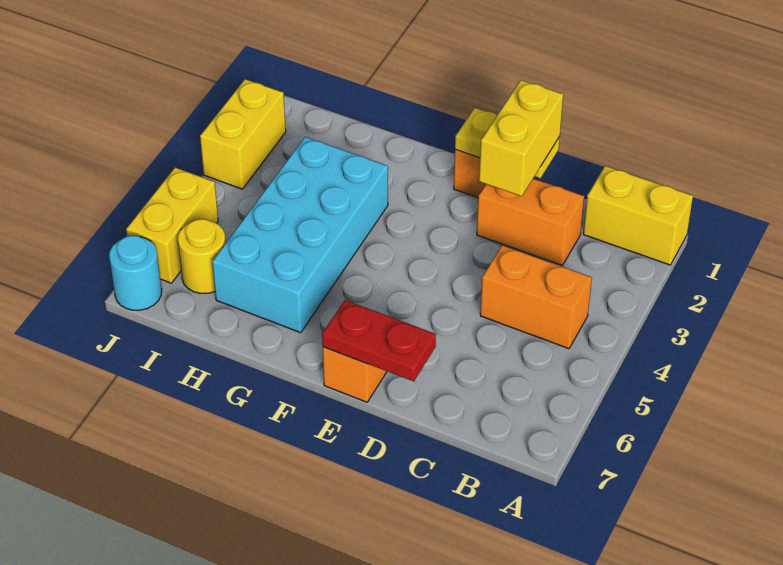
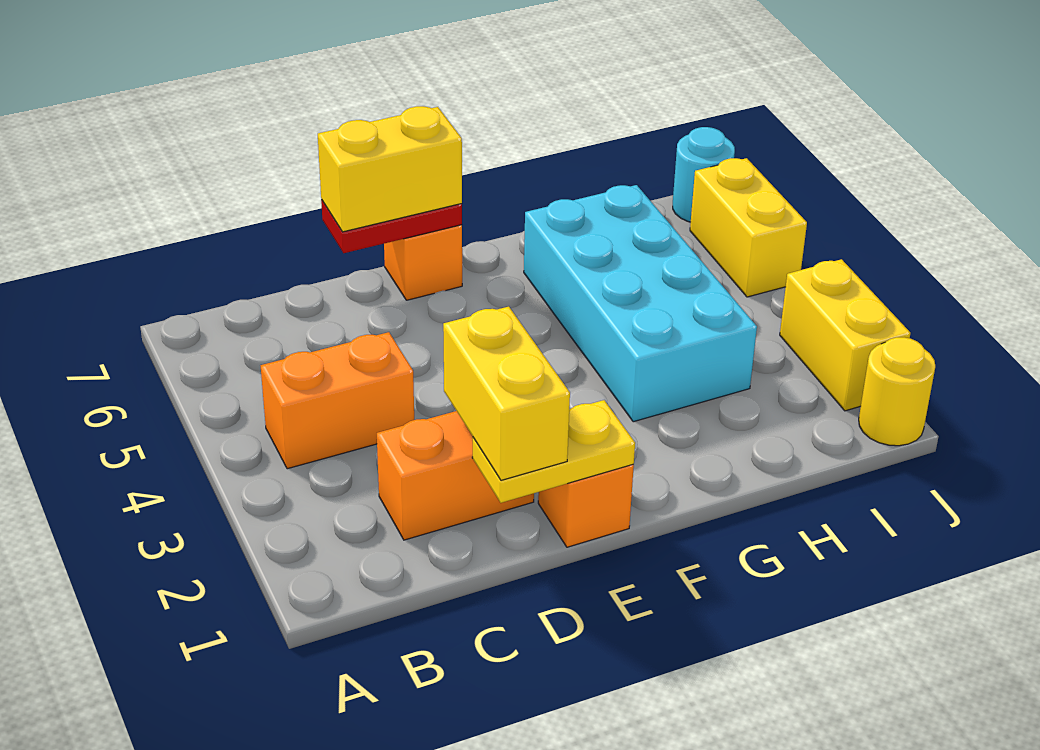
yellow brick A1:B1 level 1 -> yellow brick D7:E7 level 3
yellow round brick I6 level 1 -> yellow round brick J1 level 1

